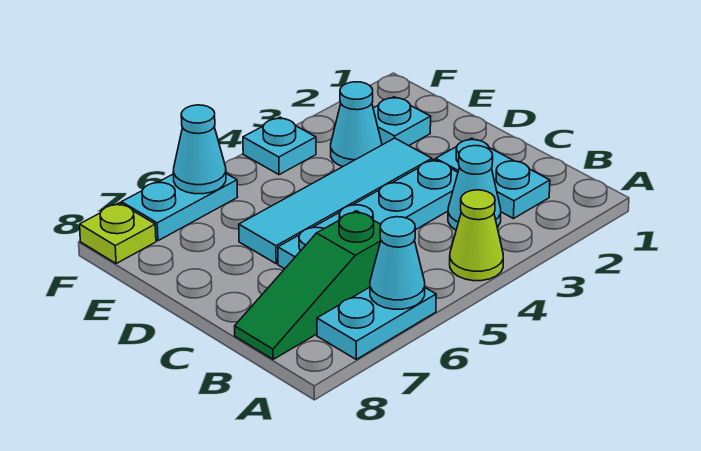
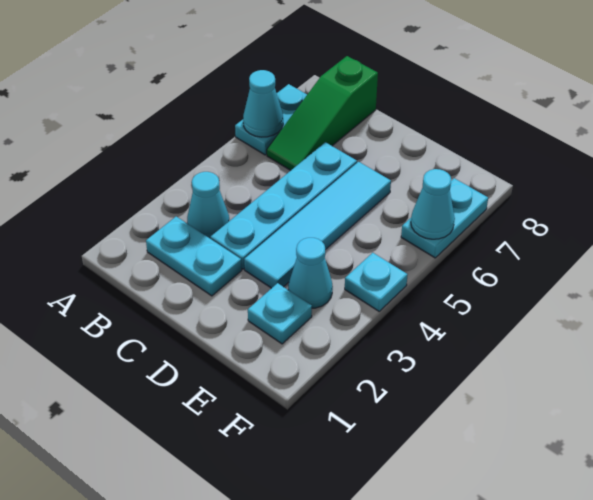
lime cone A4 level 1 -> none
green slope B6:B8 level 1 top 6 -> green slope B6:B8 level 1 top 8
lime plate F8 level 1 -> none

